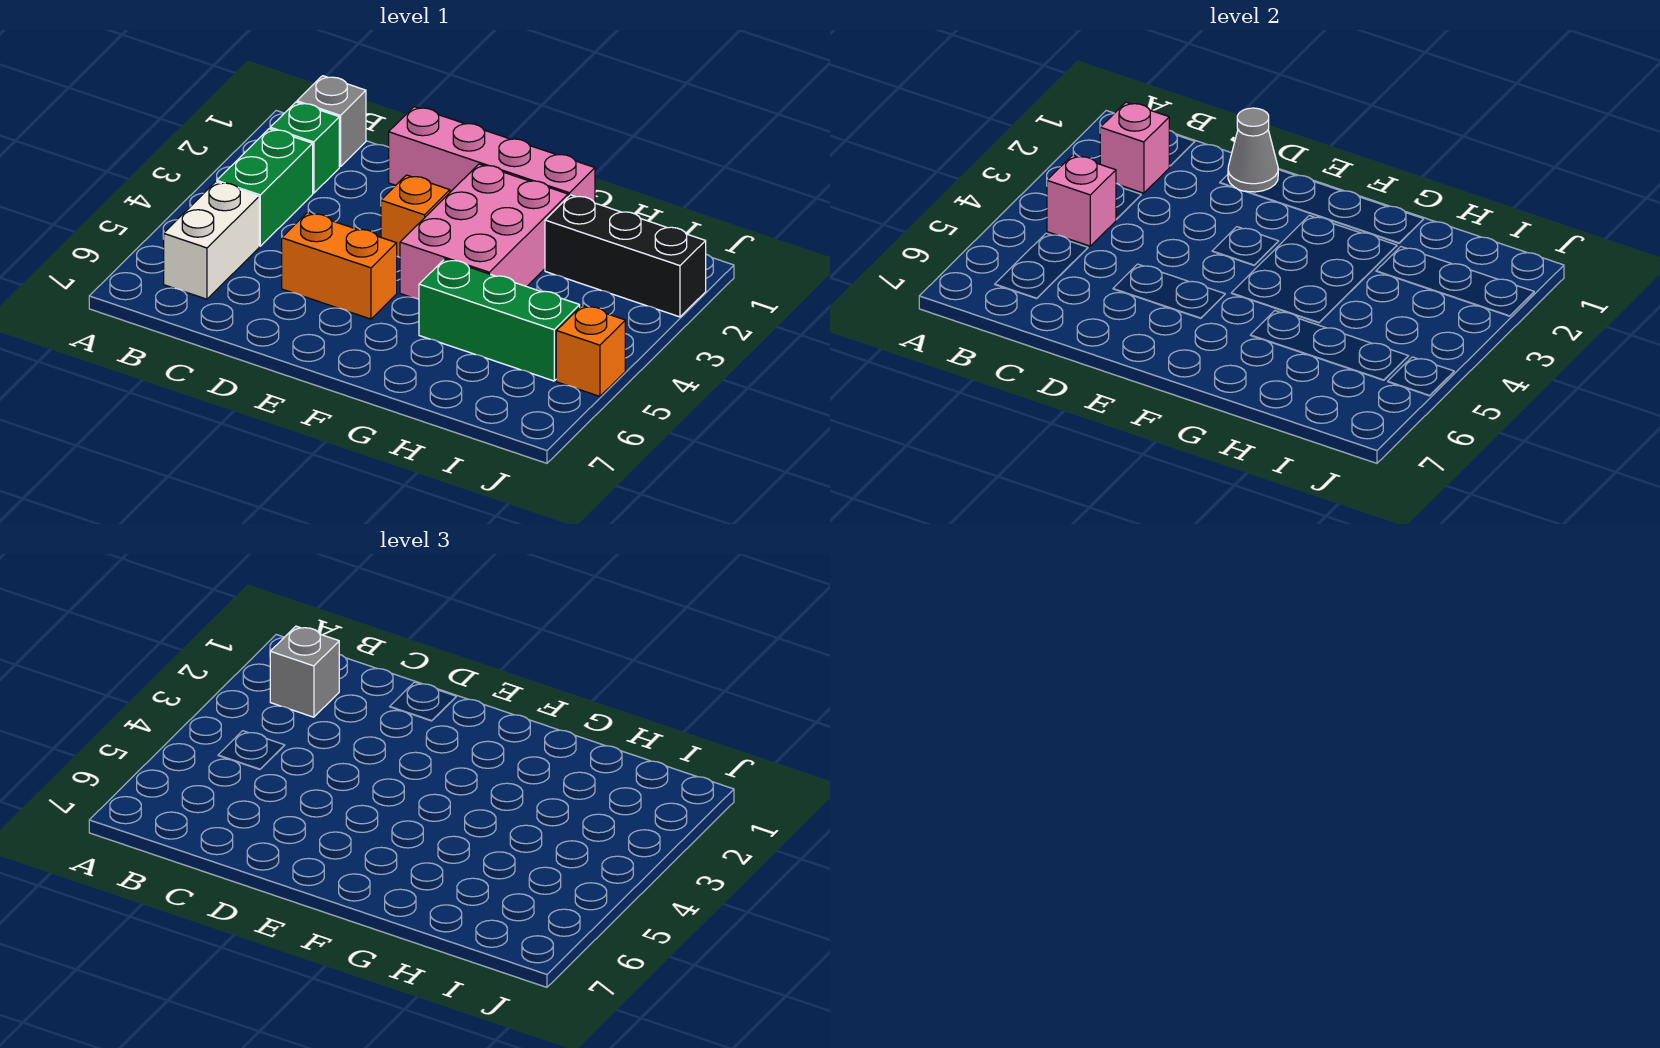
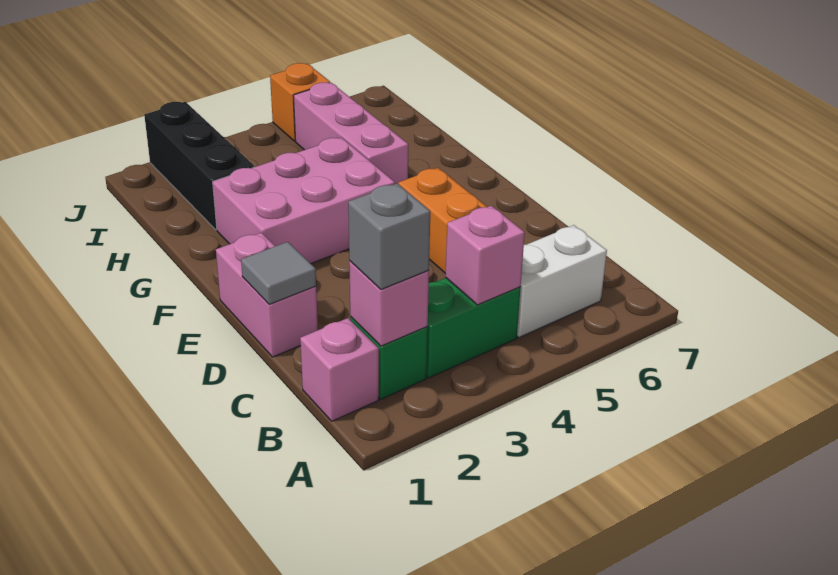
grey brick B1 level 1 -> pink brick B1 level 1
pink brick D1:G1 level 1 -> pink brick D1:E1 level 1
grey cone D1 level 2 -> grey tile D1 level 2
orange brick E3 level 1 -> none
green brick G5:I5 level 1 -> pink brick G5:I5 level 1

